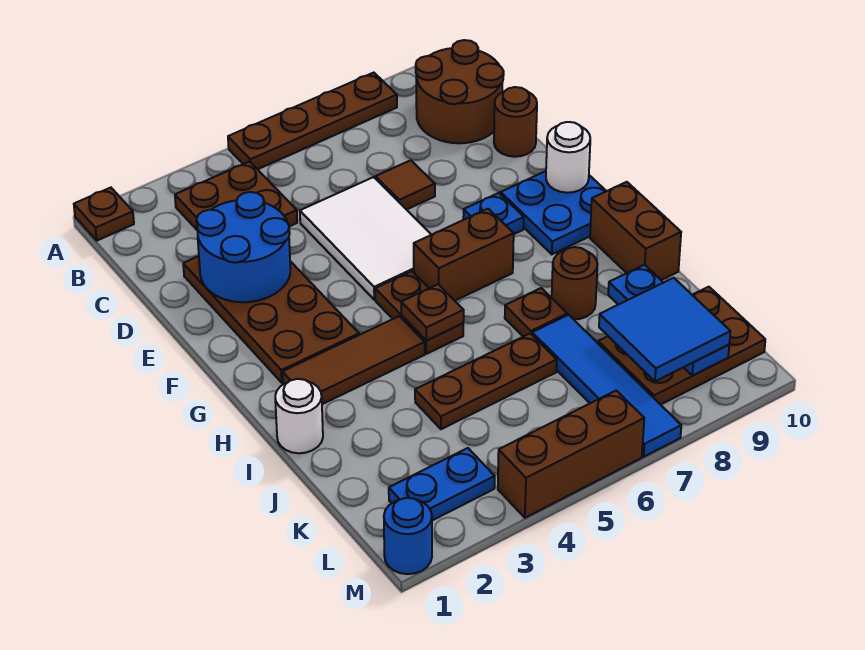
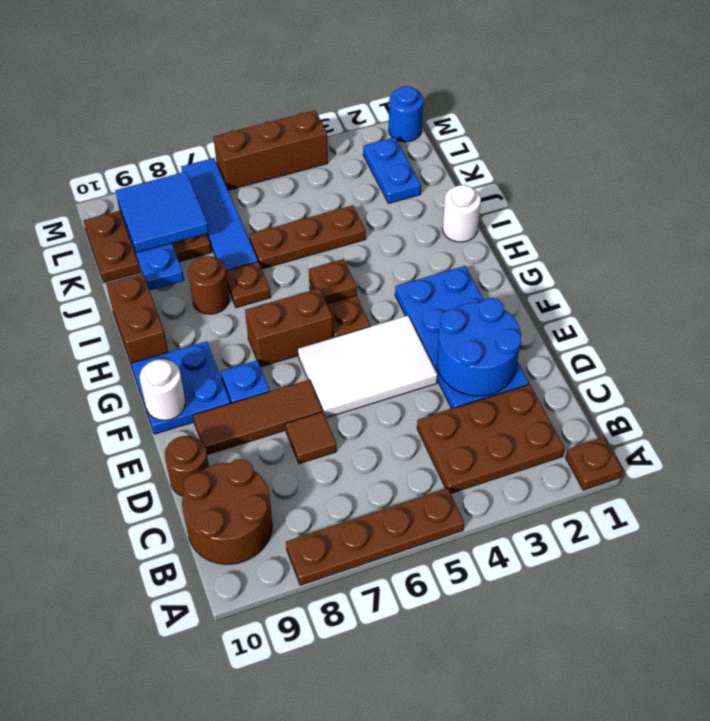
brown plate B3:C4 level 1 -> brown plate B2:C4 level 1
brown plate D2:G3 level 1 -> blue plate D2:G3 level 1
white tile D5:F6 level 1 -> white tile E4:F6 level 1
brown tile H2:H4 level 1 -> brown tile E7:E9 level 1
blue plate L2:L3 level 1 -> blue plate K2:L2 level 1

